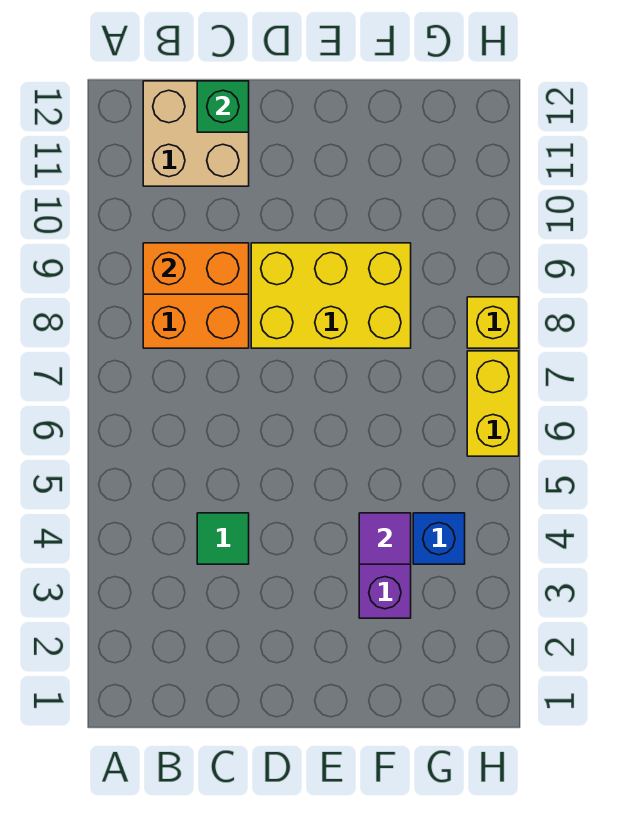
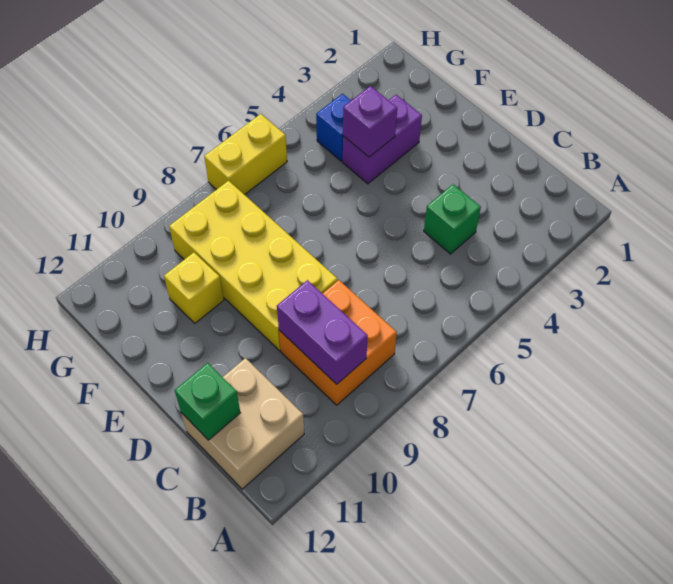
orange brick B9:C9 level 2 -> purple brick B9:C9 level 2
green tile C4 level 1 -> green brick C4 level 1
yellow brick D8:F9 level 1 -> yellow brick D8:G9 level 1
purple tile F4 level 2 -> purple brick F4 level 2
yellow brick H8 level 1 -> yellow brick F10 level 1

